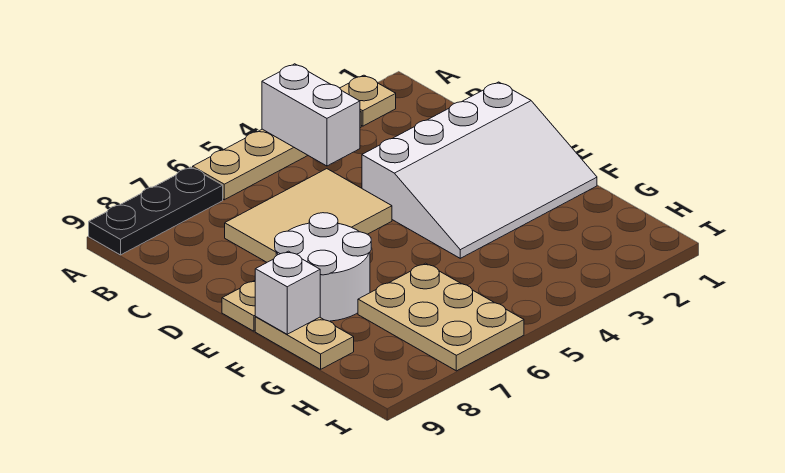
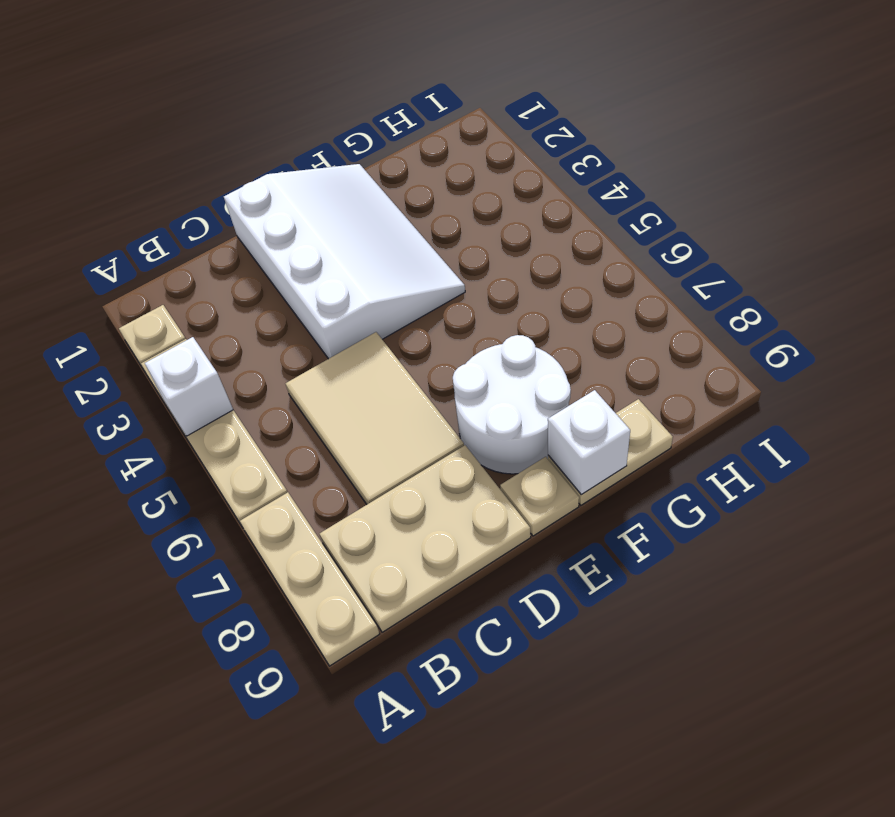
white brick A4:B4 level 2 -> white brick A4 level 2
black plate A7:A9 level 1 -> tan plate A7:A9 level 1
tan plate G6:I7 level 1 -> tan plate B8:D9 level 1

